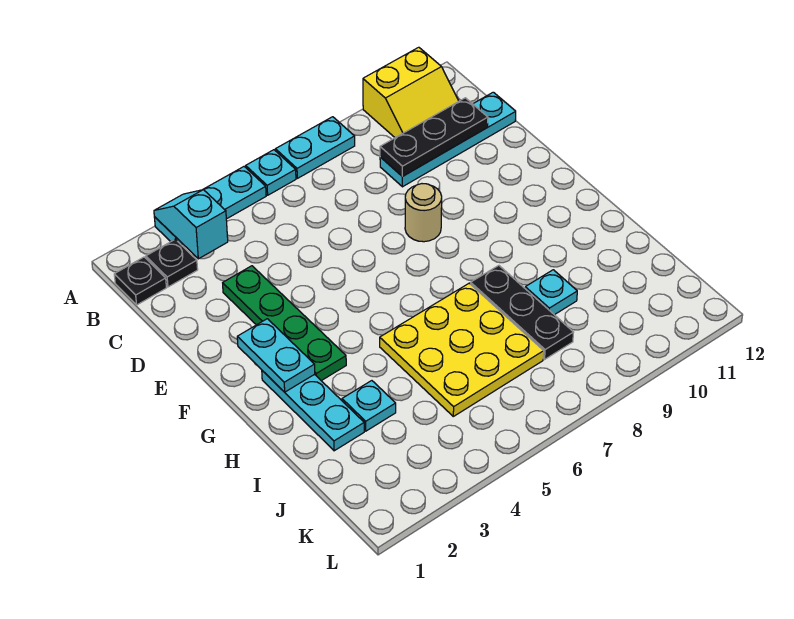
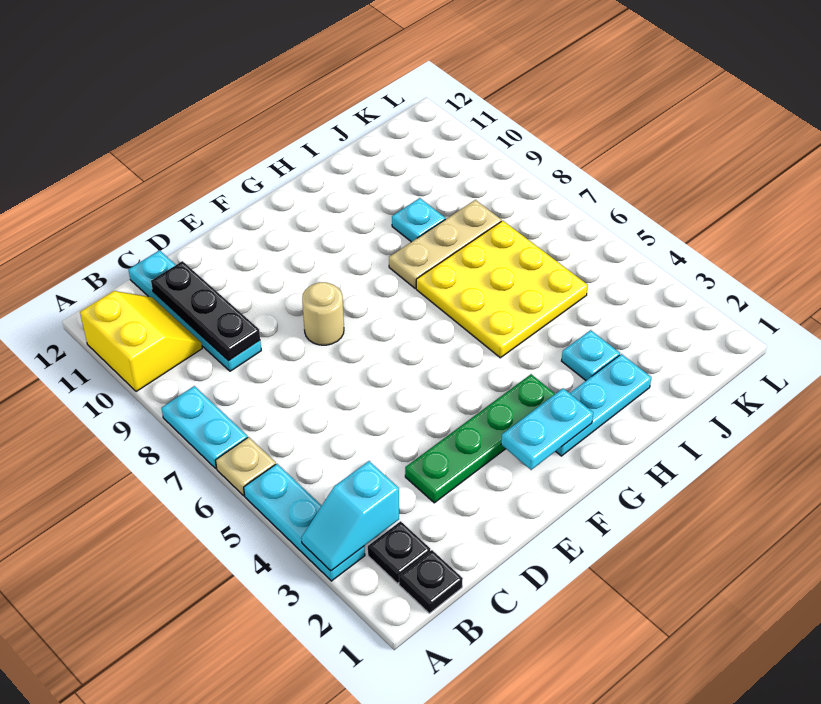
cyan plate A6 level 1 -> tan plate A6 level 1
black plate H8:J8 level 1 -> tan plate H8:J8 level 1

